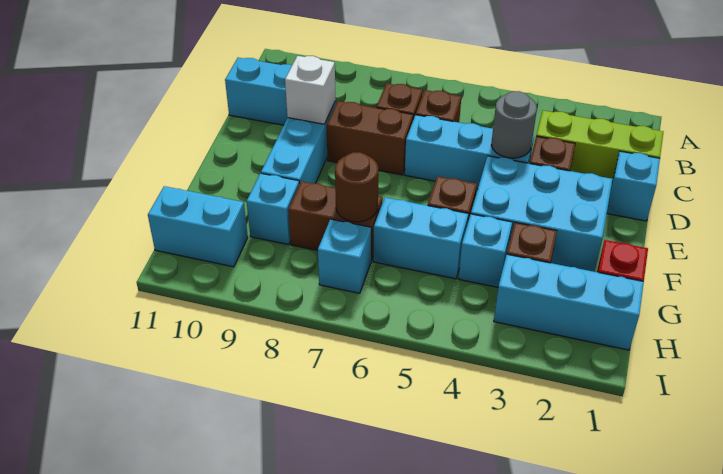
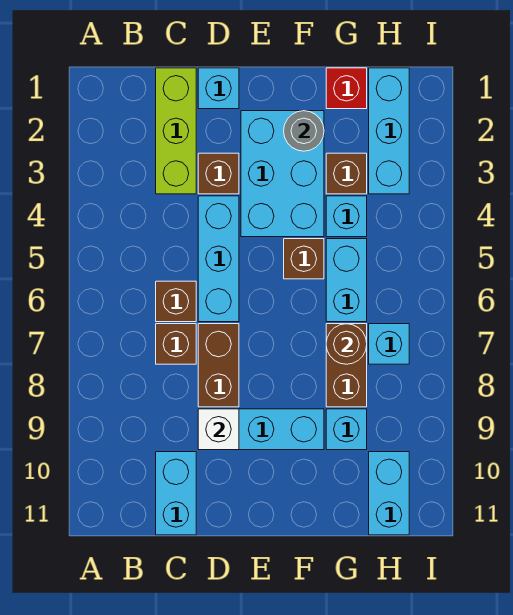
grey round brick D4 level 2 -> grey round brick F2 level 2

